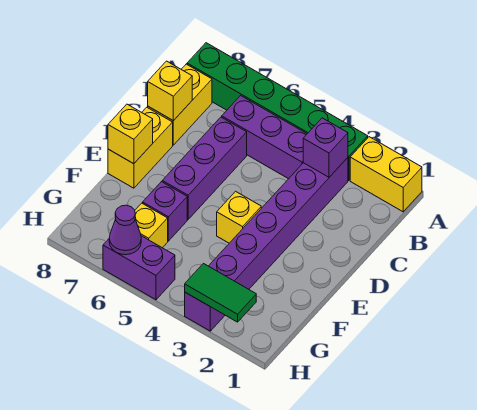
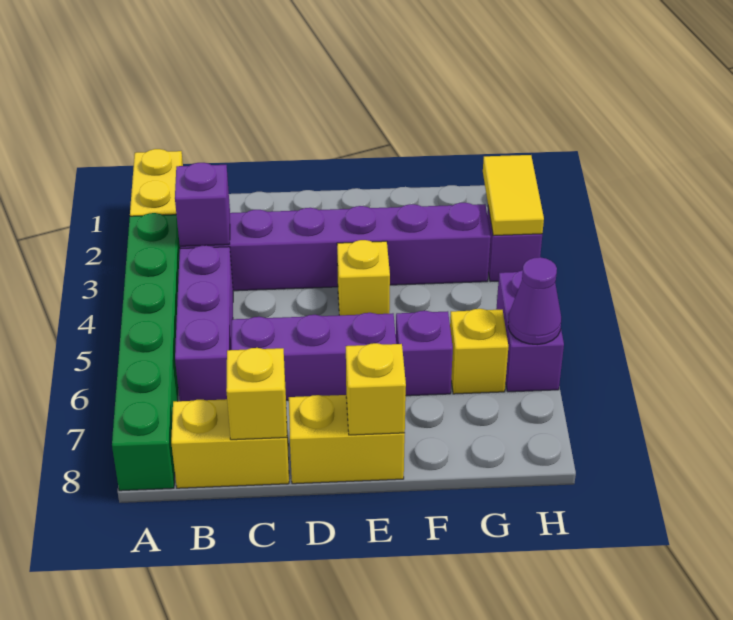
green tile H2:H3 level 2 -> yellow tile H2:H3 level 2

